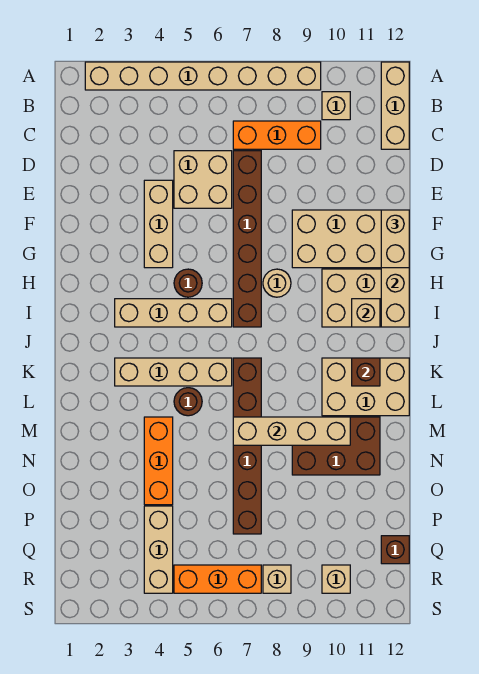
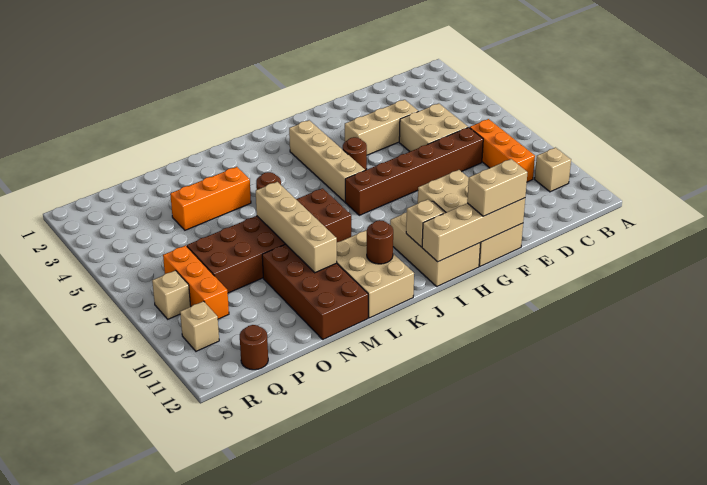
tan brick A2:A9 level 1 -> none
tan brick A12:C12 level 1 -> none
tan round brick H8 level 1 -> none
tan brick K3:K6 level 1 -> none
brown brick K7:P7 level 1 -> brown brick K7:P8 level 1
brown brick K11 level 2 -> brown round brick K11 level 2
brown brick M9:N11 level 1 -> brown brick M9:N12 level 1
tan brick P4:R4 level 1 -> none
brown brick Q12 level 1 -> brown round brick Q12 level 1
orange brick R5:R7 level 1 -> orange brick Q7:Q9 level 1

